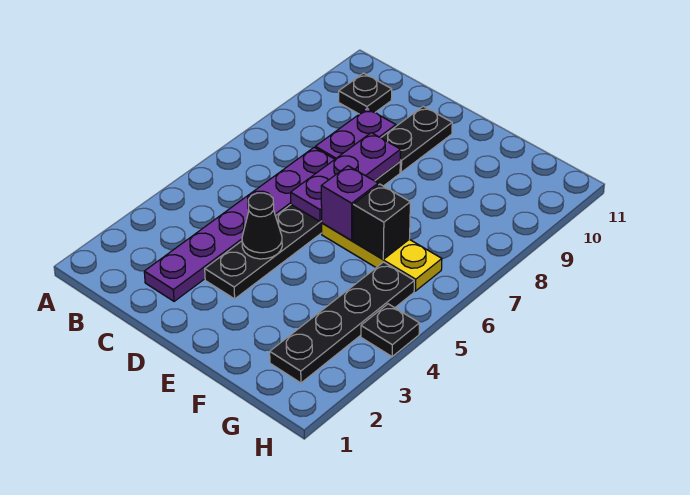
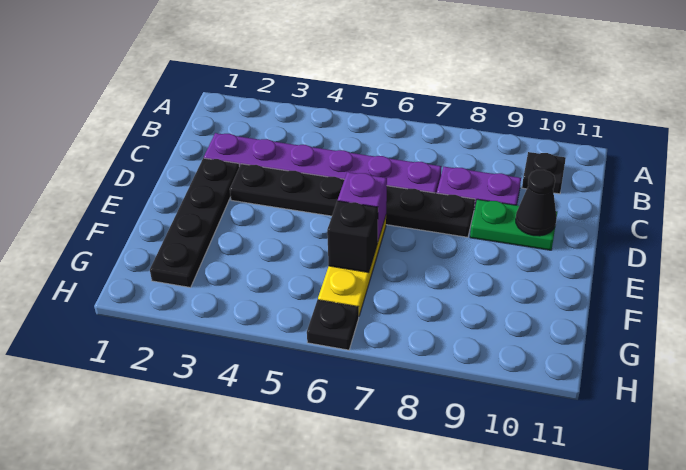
black cone D4 level 2 -> black cone D10 level 2
purple plate D6:D8 level 2 -> none
black plate D9:D10 level 1 -> green plate D9:D10 level 1
black plate G2:G5 level 1 -> black plate D2:G2 level 1
black plate H4 level 1 -> black plate H6 level 1

